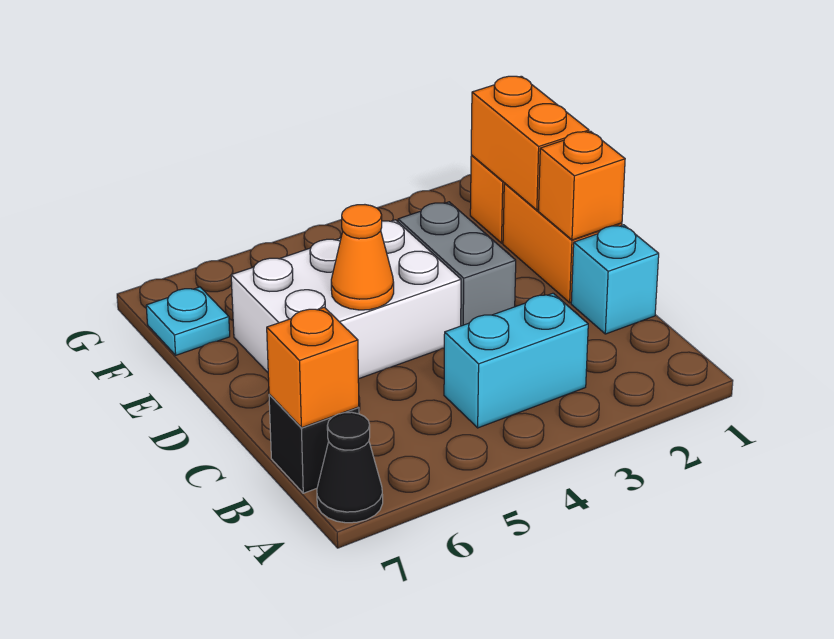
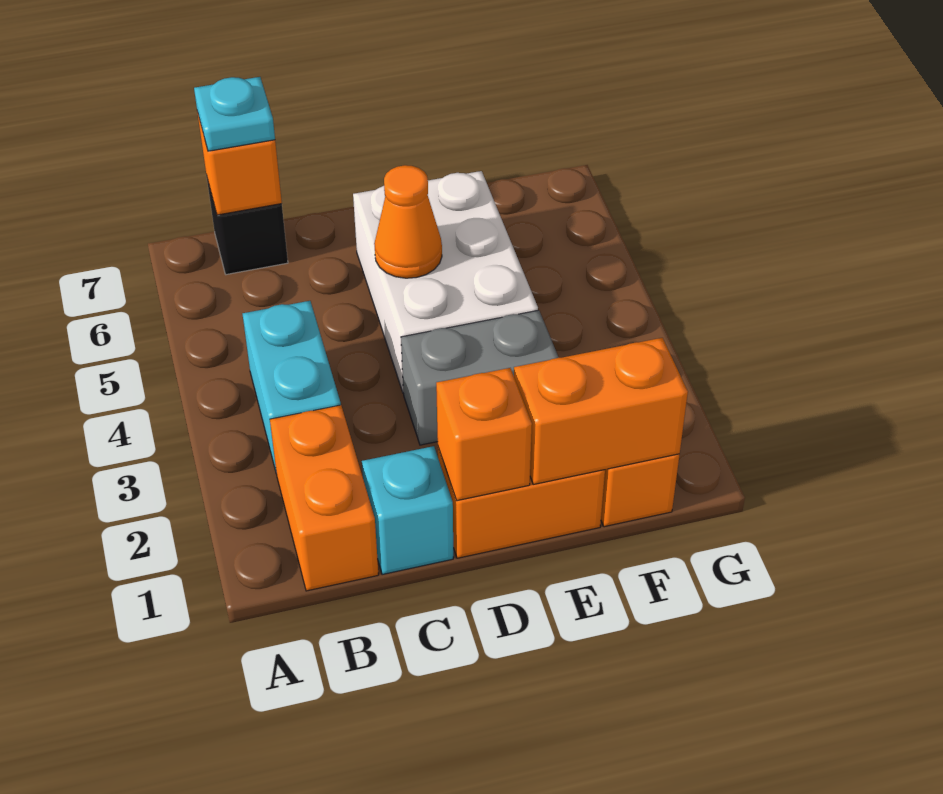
black cone A7 level 1 -> none
none -> orange brick B1:B2 level 1
cyan plate F7 level 1 -> cyan plate B7 level 3

